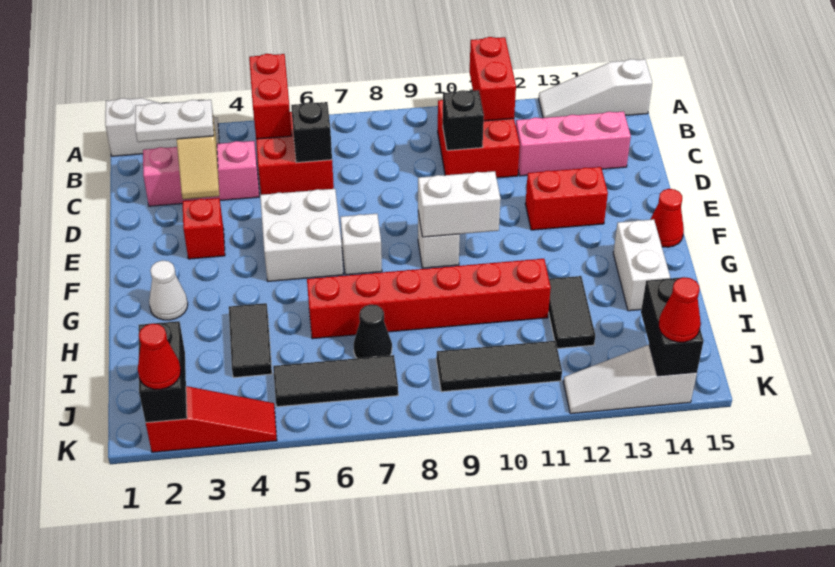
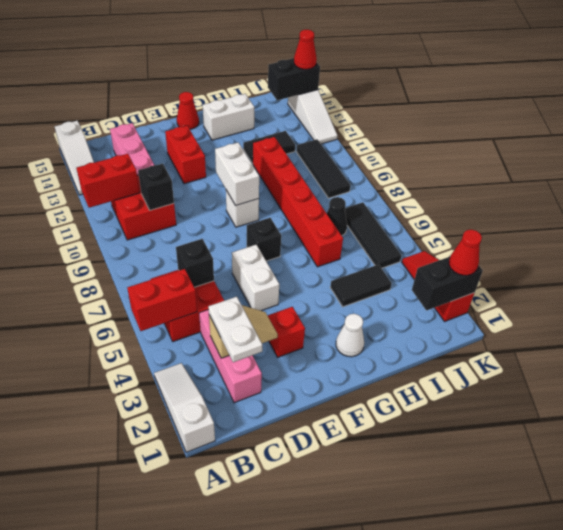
white brick E5:F6 level 1 -> white brick E5:E6 level 1
white brick F7 level 1 -> black brick F7 level 1

